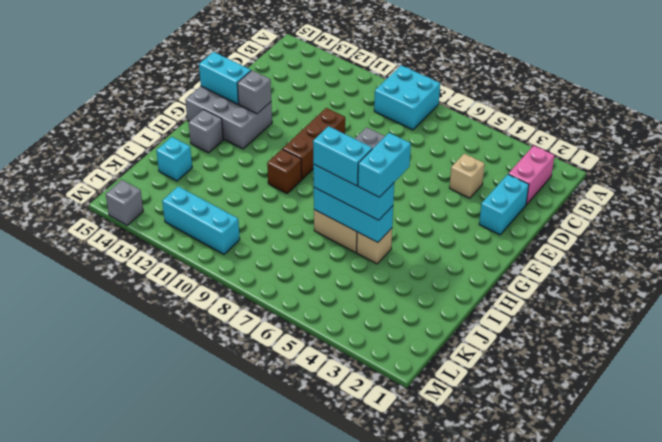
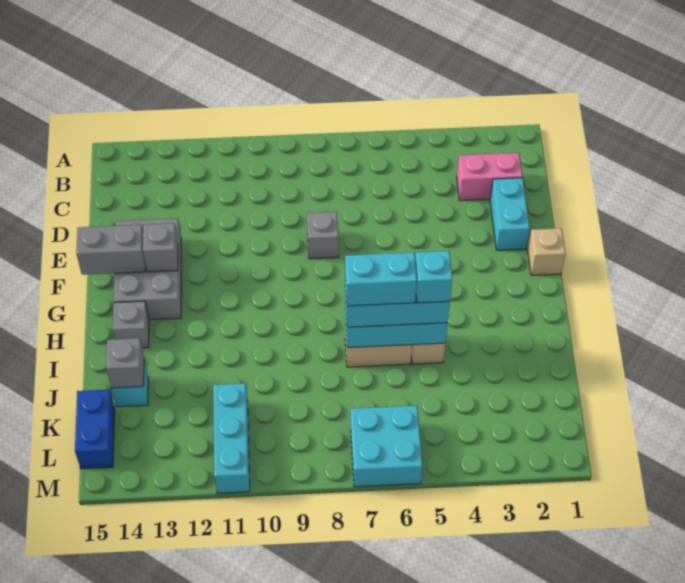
cyan brick A8:B9 level 1 -> cyan brick L6:M7 level 1
pink brick B2:C2 level 1 -> pink brick C2:C3 level 1
tan brick D4 level 1 -> tan brick F1 level 1
brown brick E10:G10 level 1 -> none
grey brick F13:G15 level 1 -> grey brick E13:G14 level 1
cyan brick F14:F15 level 2 -> grey brick F14:F15 level 2
cyan brick H5:I5 level 4 -> cyan brick I5 level 4
brown brick H10 level 1 -> none
none -> blue brick K15:L15 level 1
cyan brick L10:L12 level 1 -> cyan brick K11:M11 level 1
grey brick M14 level 1 -> grey brick J14 level 2

